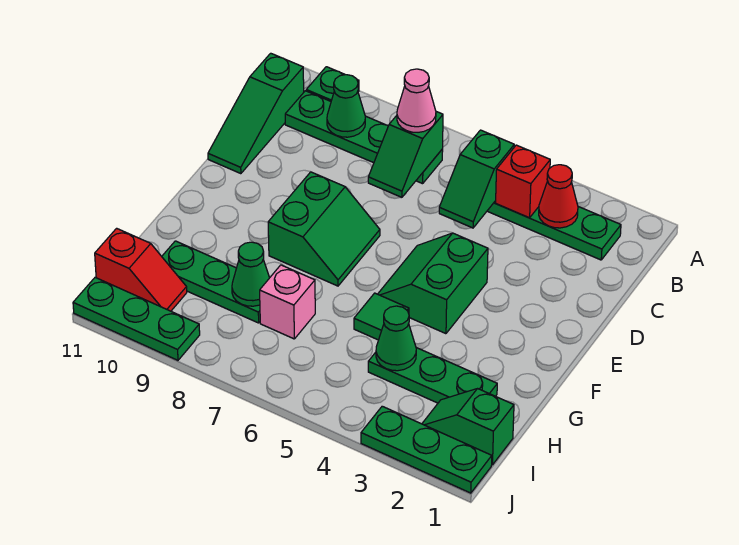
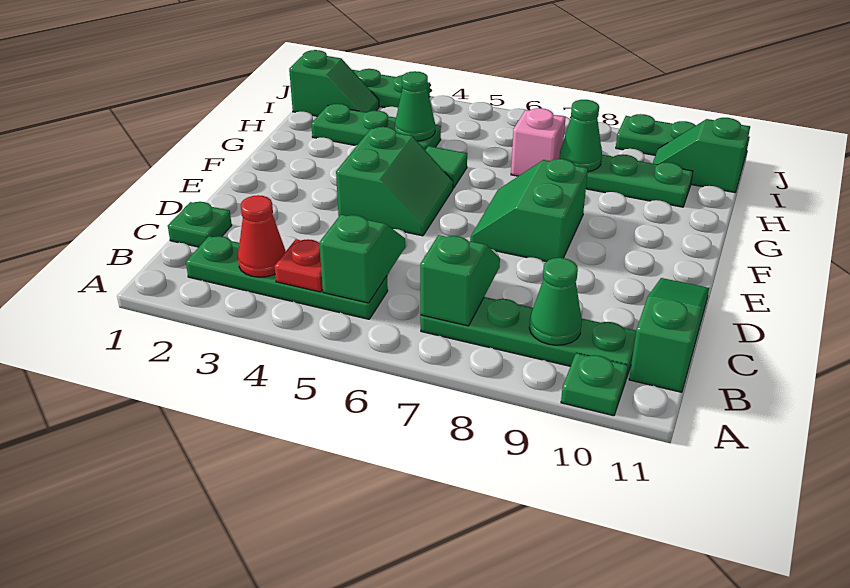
red brick B4 level 2 -> red plate B4 level 2
pink cone B7 level 3 -> none
none -> green plate C1 level 1
red slope I10:I11 level 1 top 11 -> green slope I10:I11 level 1 top 11

